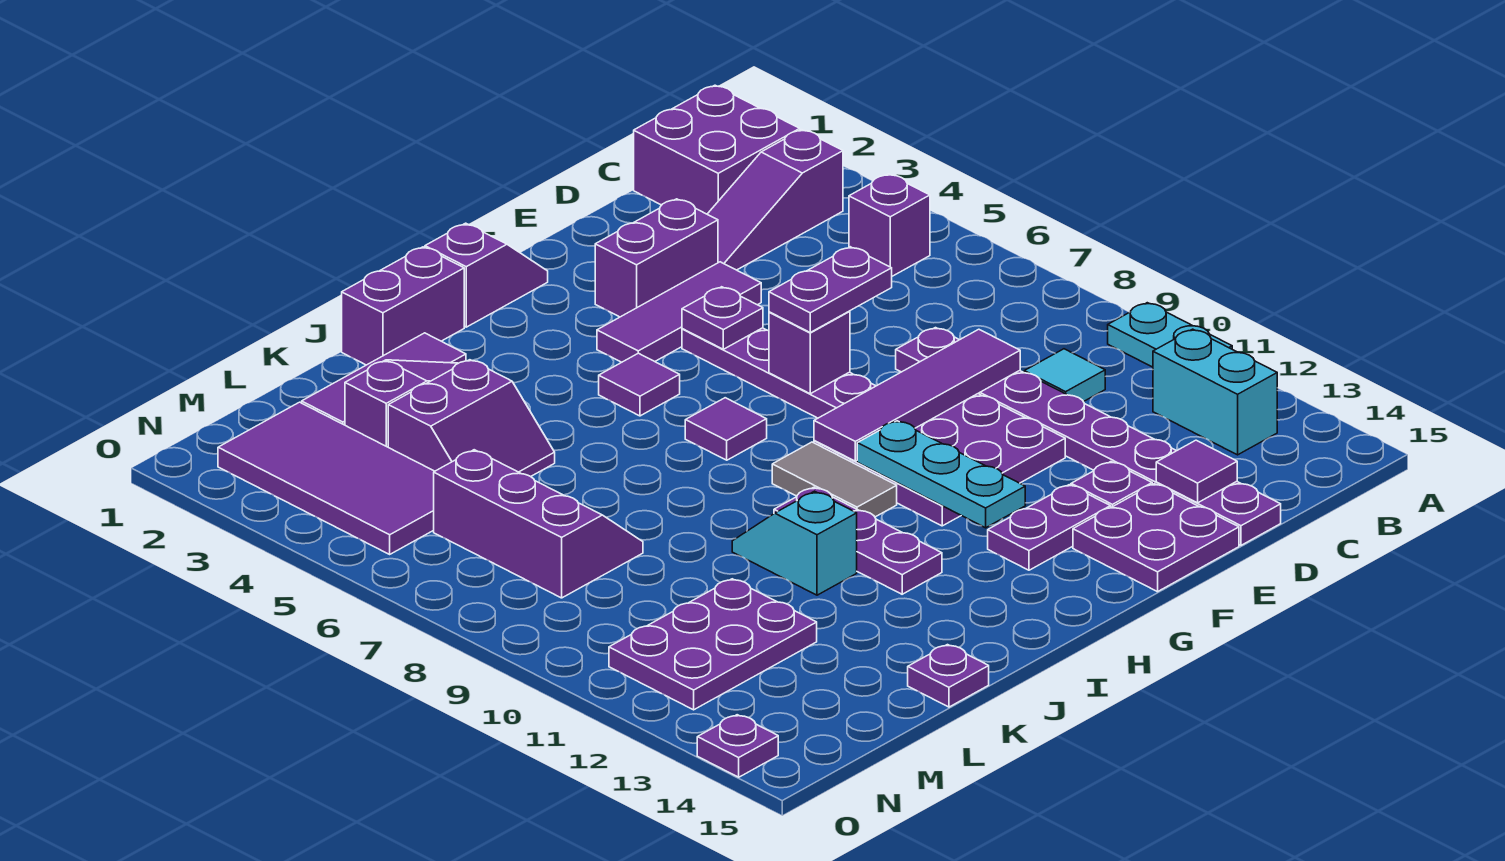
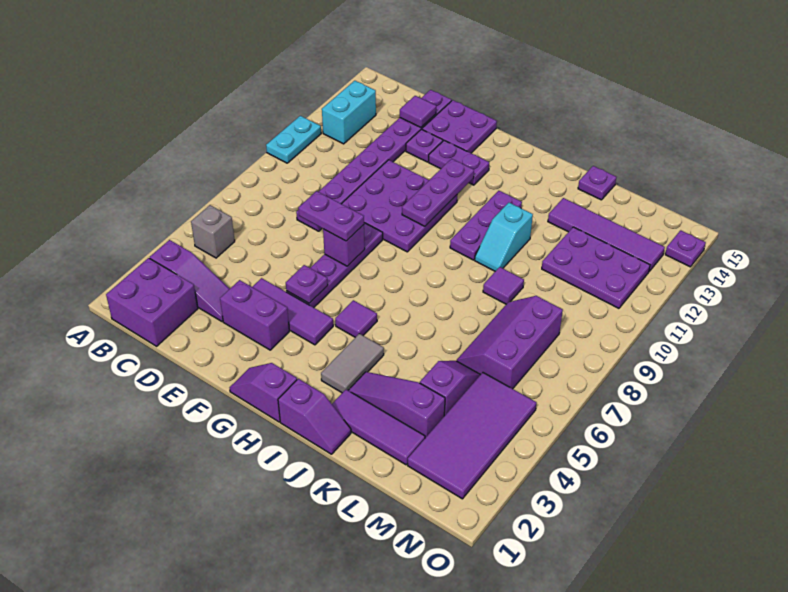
purple brick B5 level 1 -> grey brick B5 level 1
cyan tile C10 level 1 -> none
purple tile D9:G9 level 2 -> purple tile K13:N13 level 1
cyan plate G10:G12 level 2 -> purple plate G10:G12 level 2
purple tile H7 level 1 -> purple tile K9 level 1
grey tile H9:H10 level 1 -> grey tile I3:I4 level 1
purple brick I1:J1 level 1 -> purple slope I1:J1 level 1 top I
purple slope K4:L5 level 1 top 4 -> purple slope L4:L5 level 1 top 4

